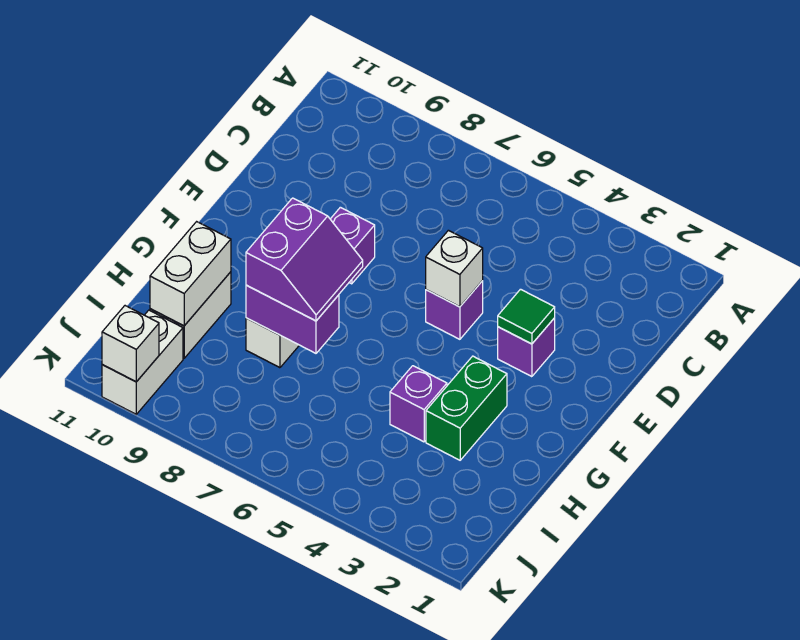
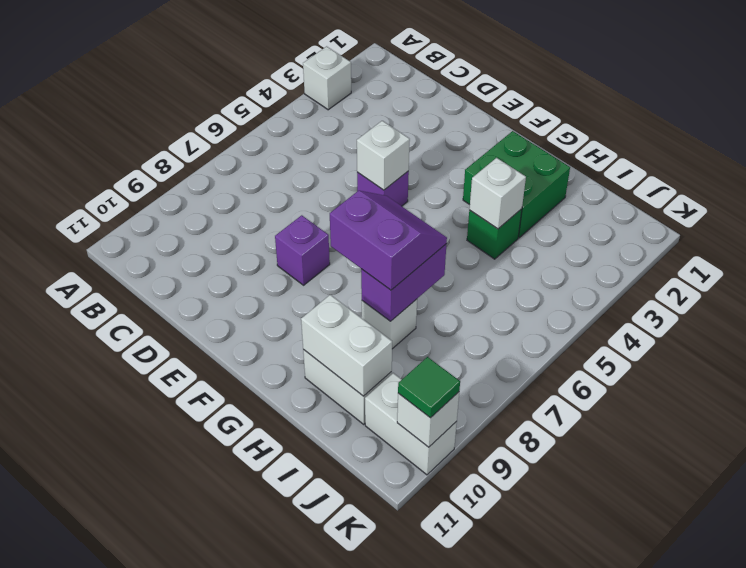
none -> white brick A3 level 1
purple brick E3 level 1 -> none
green tile E3 level 2 -> green tile K10 level 3
green brick G3:H3 level 1 -> green brick G2:H3 level 1
purple brick H4 level 1 -> green brick H4 level 1
none -> white brick H4 level 2

